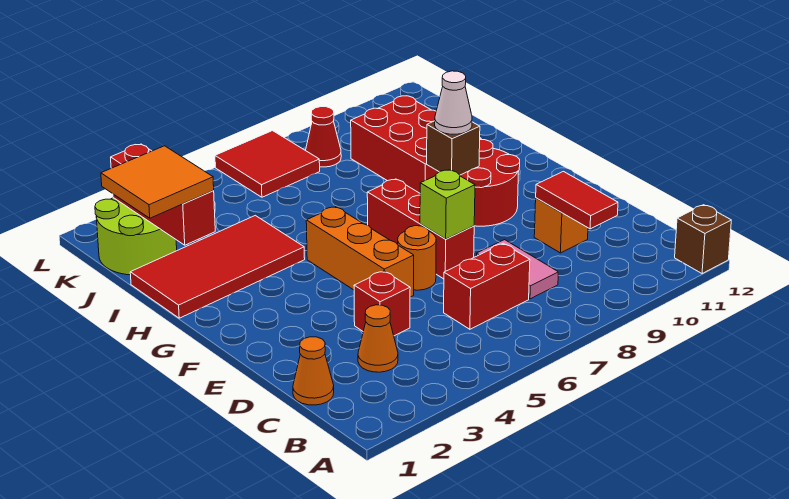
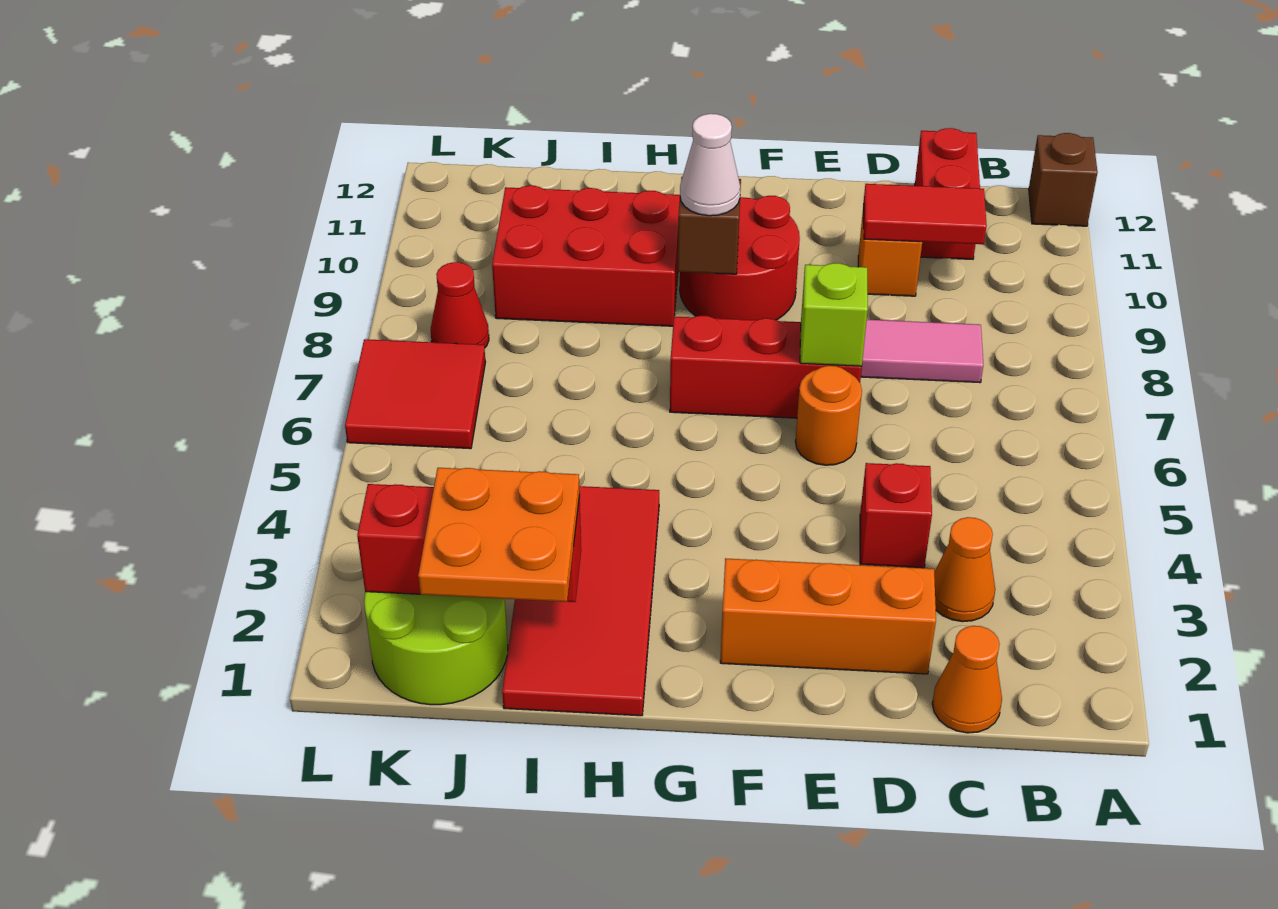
red brick C6:C7 level 1 -> red brick C11:C12 level 1
orange brick E5:G5 level 1 -> orange brick D2:F2 level 1
orange tile I1:J2 level 3 -> orange plate I1:J2 level 3

